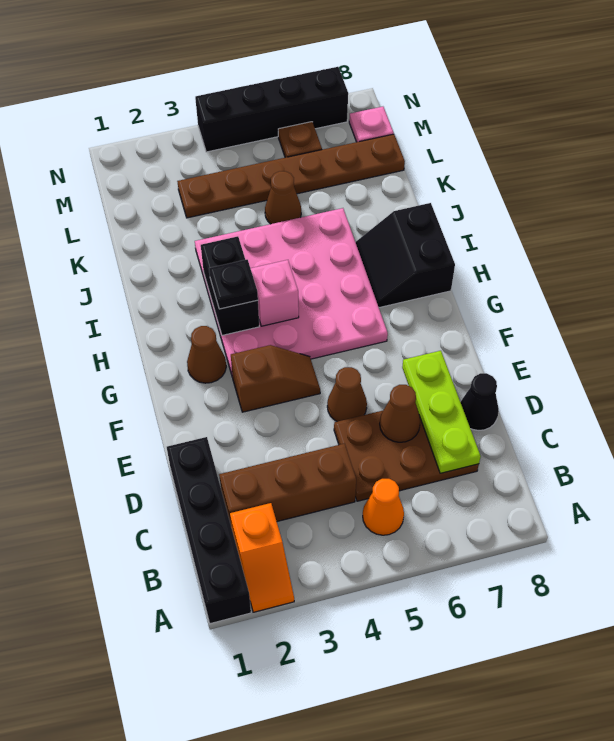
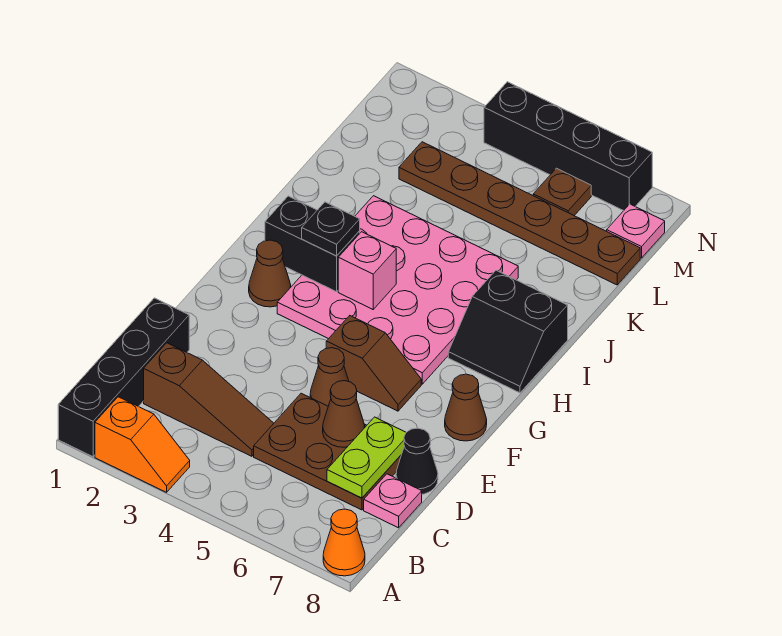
orange slope A2:B2 level 1 top B -> orange slope A2:A3 level 1 top 2
orange cone B5 level 1 -> orange cone A8 level 1
brown brick C2:C4 level 1 -> brown slope C2:C4 level 1 top 2
lime plate C7:E7 level 2 -> lime plate C7:D7 level 2
none -> pink plate C8 level 1
brown slope F3:F4 level 1 top 3 -> brown slope F5:F6 level 1 top 5
black brick H3:I3 level 2 -> black brick H2:H3 level 2
black slope H7:I8 level 1 top 8 -> black slope H7:I8 level 1 top I
brown cone K5 level 1 -> brown cone F8 level 1

